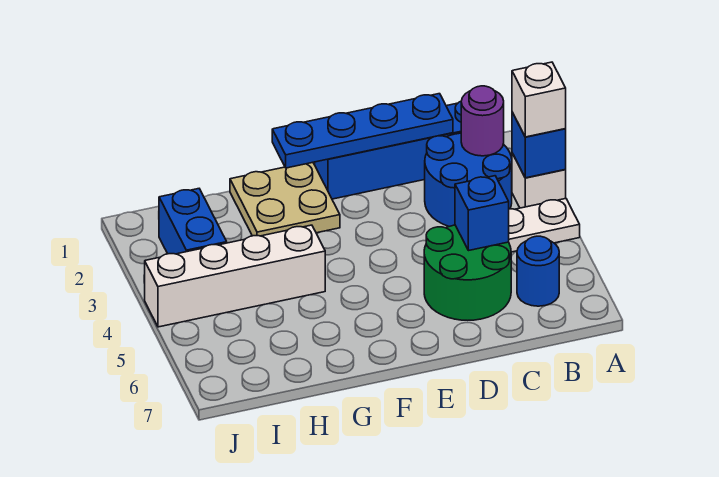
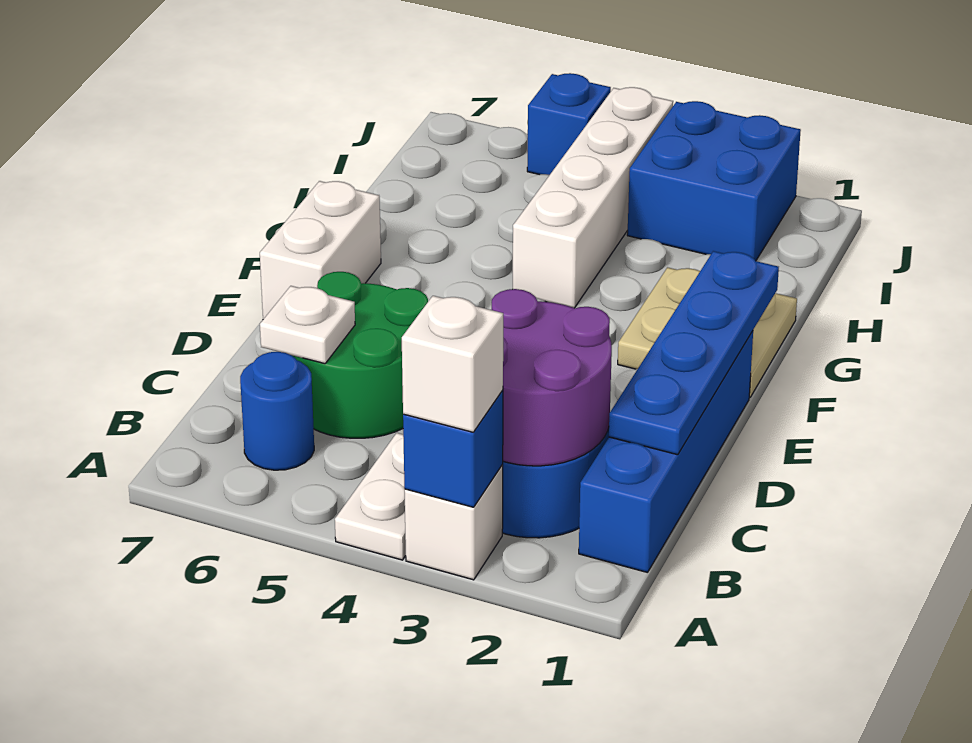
purple round brick B2 level 2 -> purple round brick B2:C3 level 2
blue brick C5 level 2 -> blue brick J5 level 1
none -> white plate C6 level 2
none -> white brick E7:F7 level 1
blue brick I2:I3 level 1 -> blue brick I2:J3 level 1

